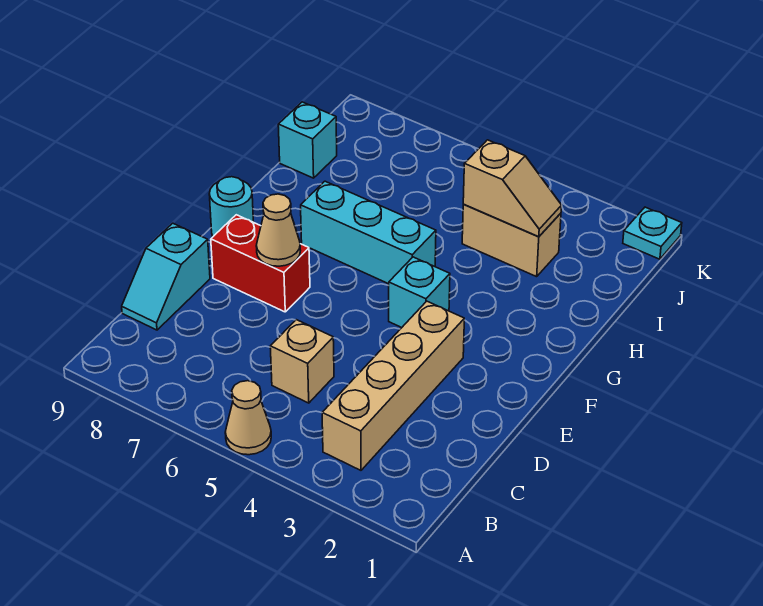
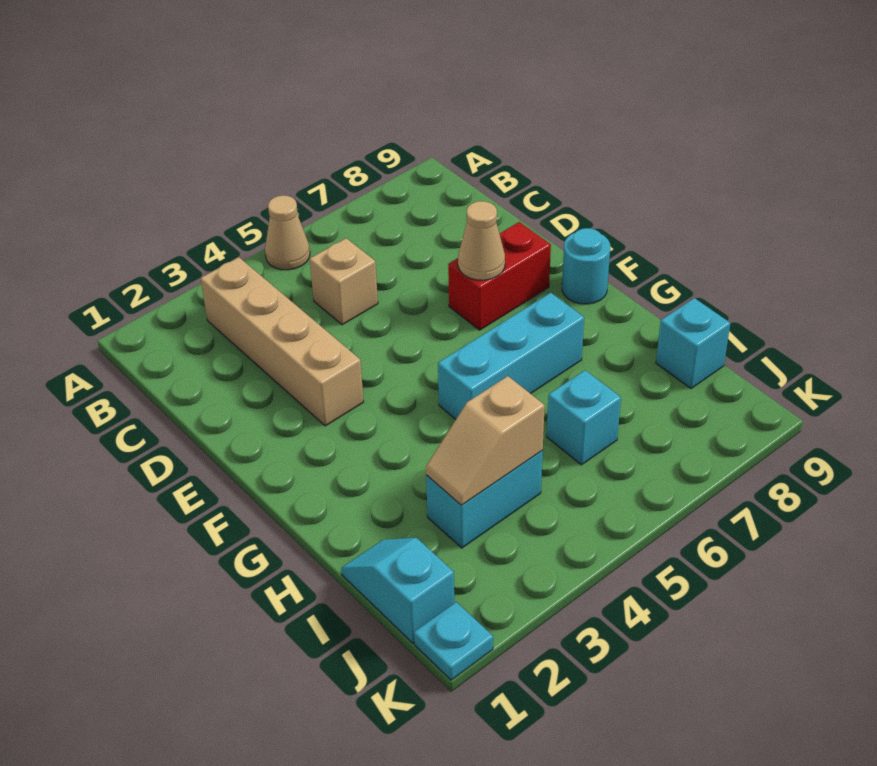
cyan slope C9:D9 level 1 top D -> cyan slope I1:J1 level 1 top J
cyan brick F4 level 1 -> cyan brick I6 level 1
tan brick I3:I4 level 1 -> cyan brick I3:I4 level 1

